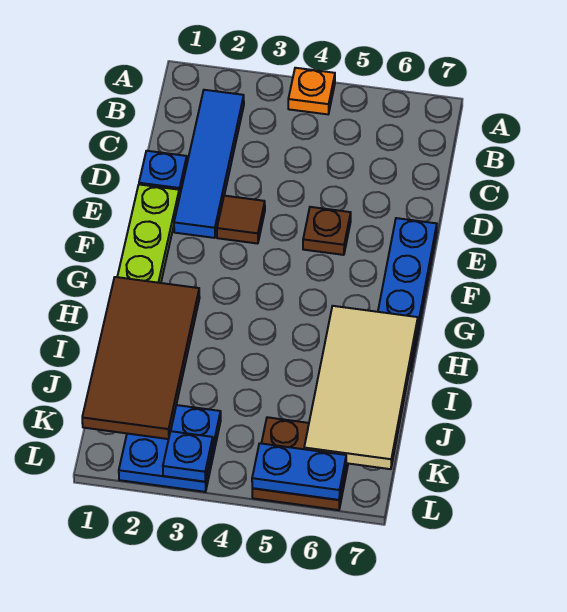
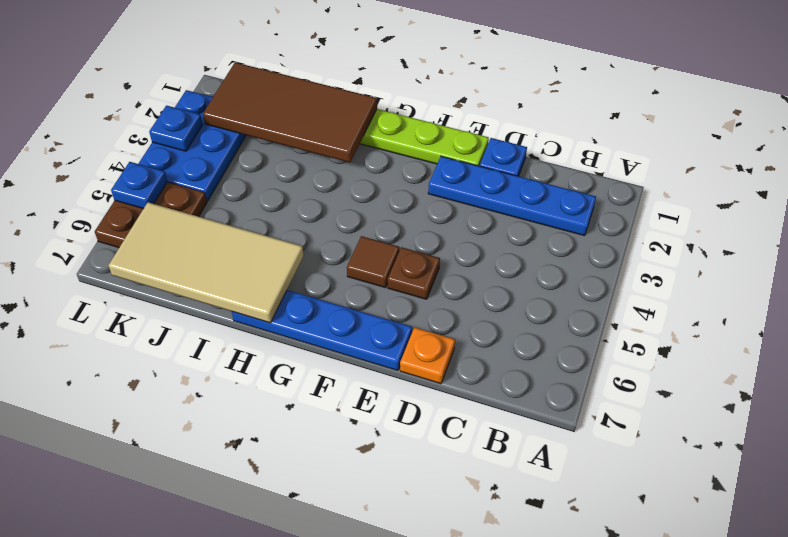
orange plate A4 level 1 -> orange plate D7 level 1
blue tile B2:E2 level 1 -> blue plate B2:E2 level 1
brown tile E3 level 1 -> brown tile F5 level 1
blue plate K2:L3 level 1 -> blue plate K2:L4 level 1
blue plate L5:L6 level 2 -> blue plate L5 level 2

